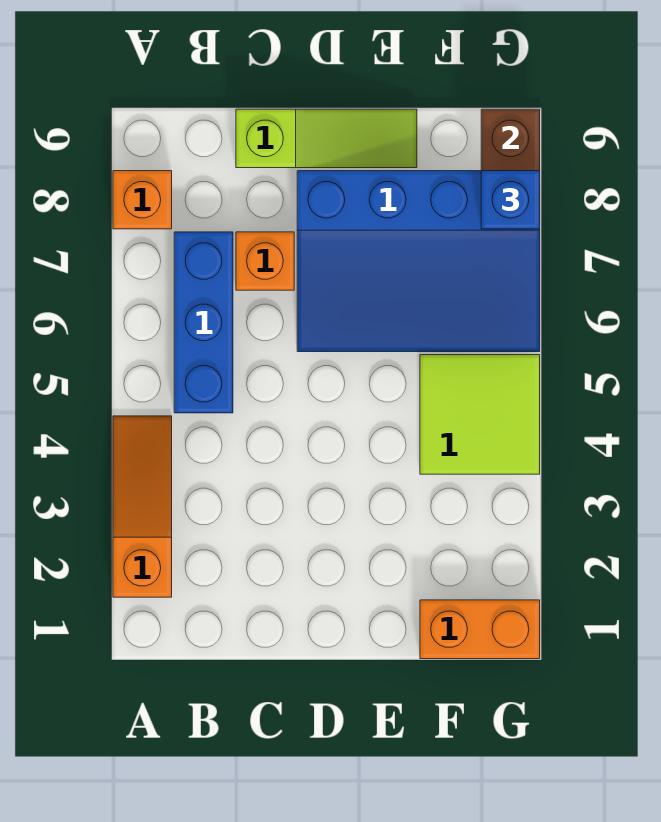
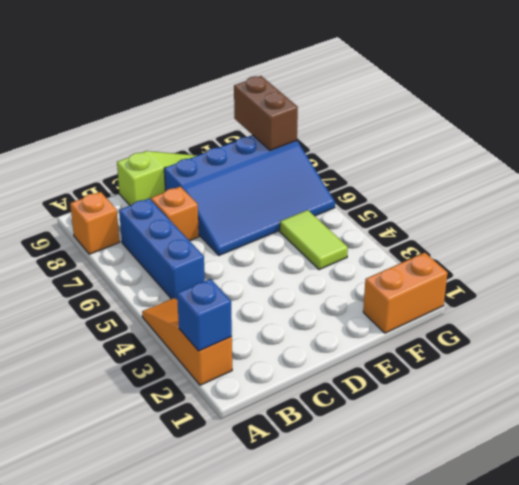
lime tile F4:G5 level 1 -> lime tile F4:F5 level 1
blue brick G8 level 3 -> blue brick A2 level 2

